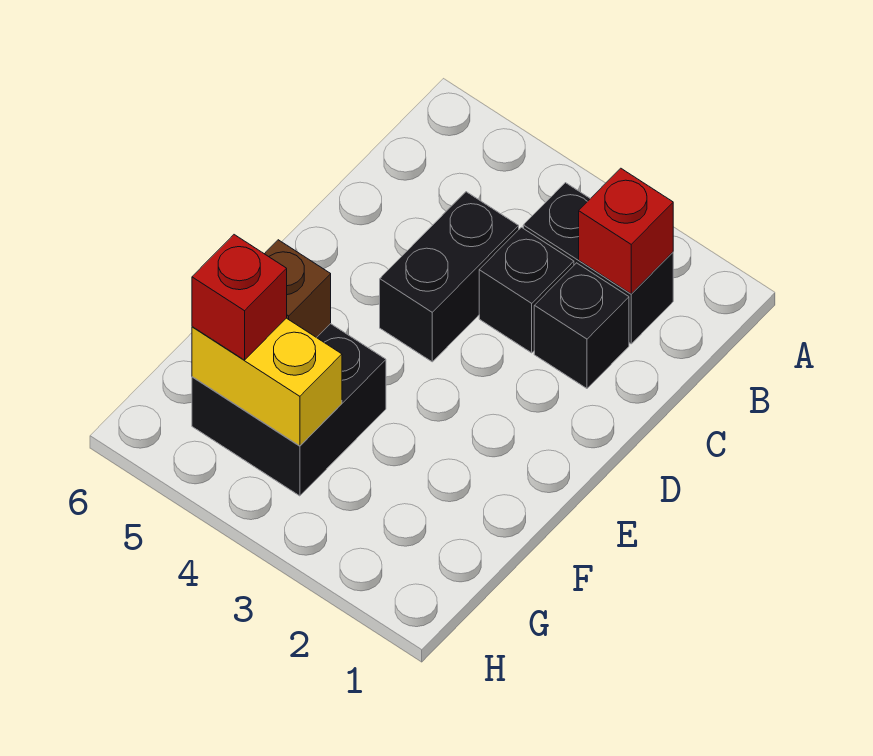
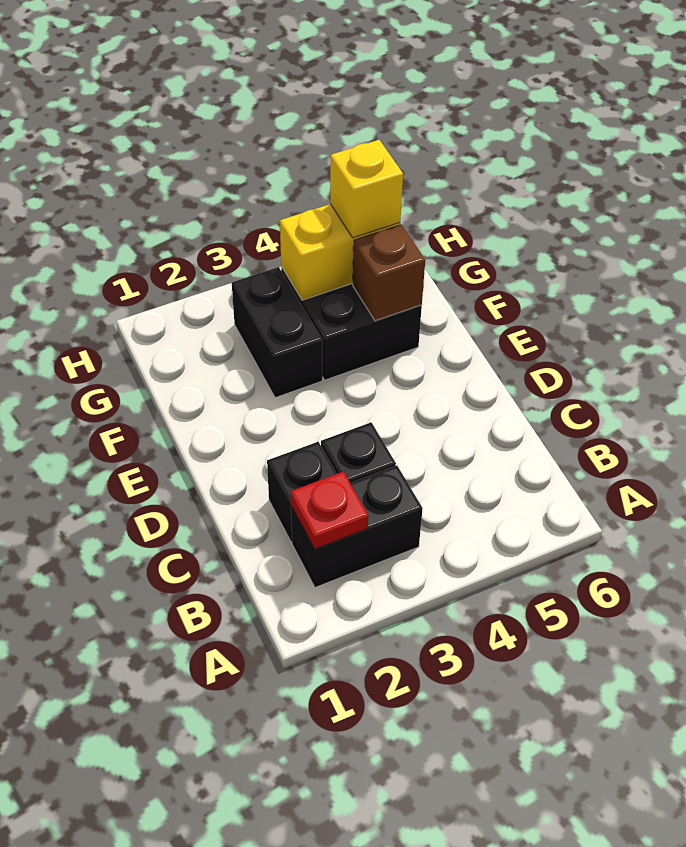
red brick B2 level 2 -> red plate B2 level 2
black brick C4:D4 level 1 -> black brick F3:G3 level 1
red brick G5 level 3 -> yellow brick G5 level 3

